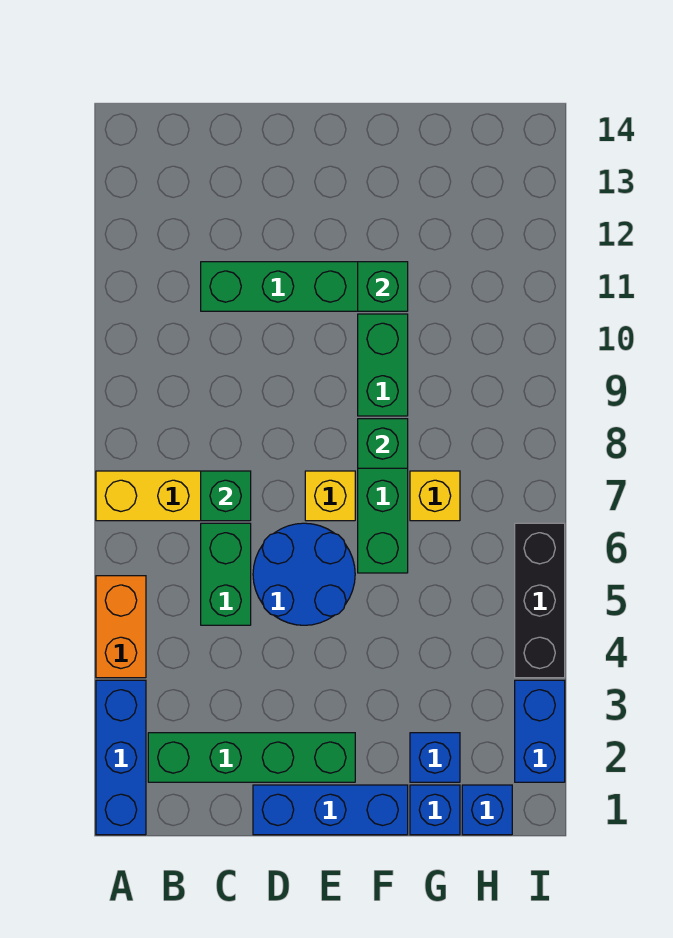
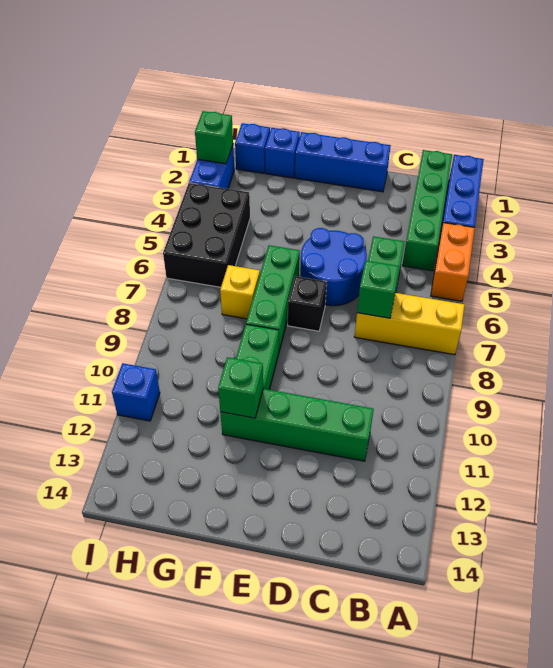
green brick B2:E2 level 1 -> green brick B1:B4 level 1
yellow brick E7 level 1 -> black brick E7 level 1
green brick F8 level 2 -> green brick I2 level 2
blue brick G2 level 1 -> blue brick I11 level 1
black brick I4:I6 level 1 -> black brick H4:I6 level 1

